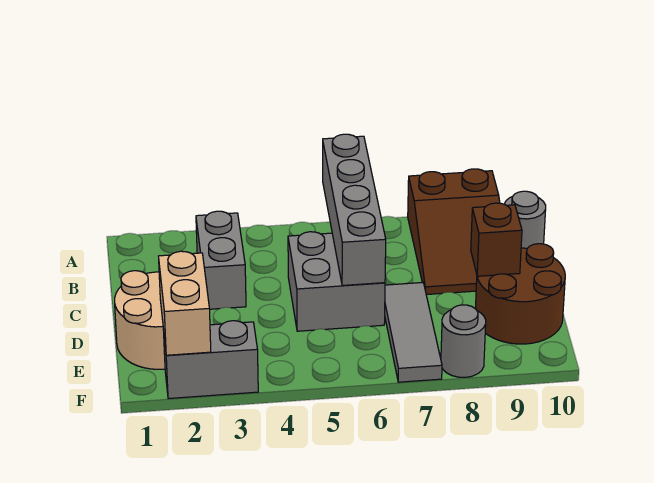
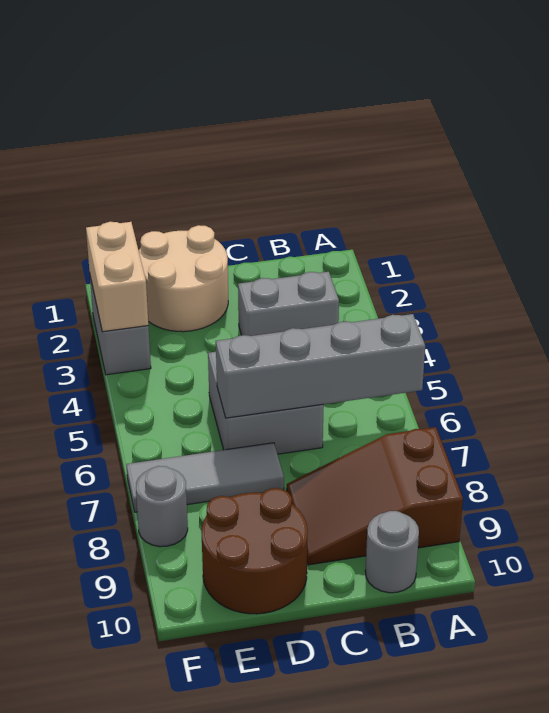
brown brick D9 level 2 -> none
tan brick E2:F2 level 2 -> tan brick F2:F3 level 2

